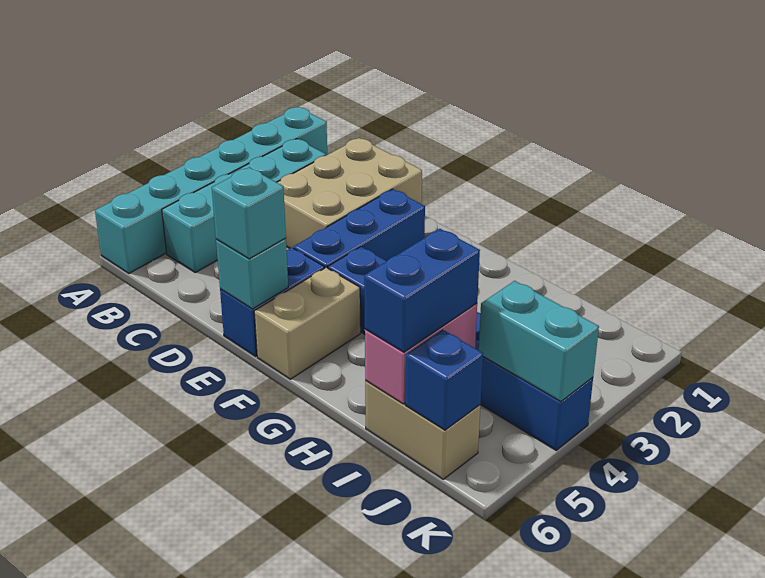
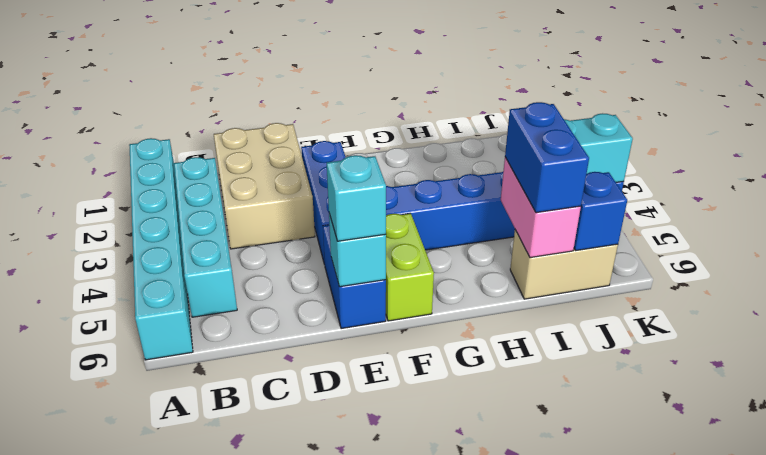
tan brick F5:F6 level 1 -> lime brick F5:F6 level 1

